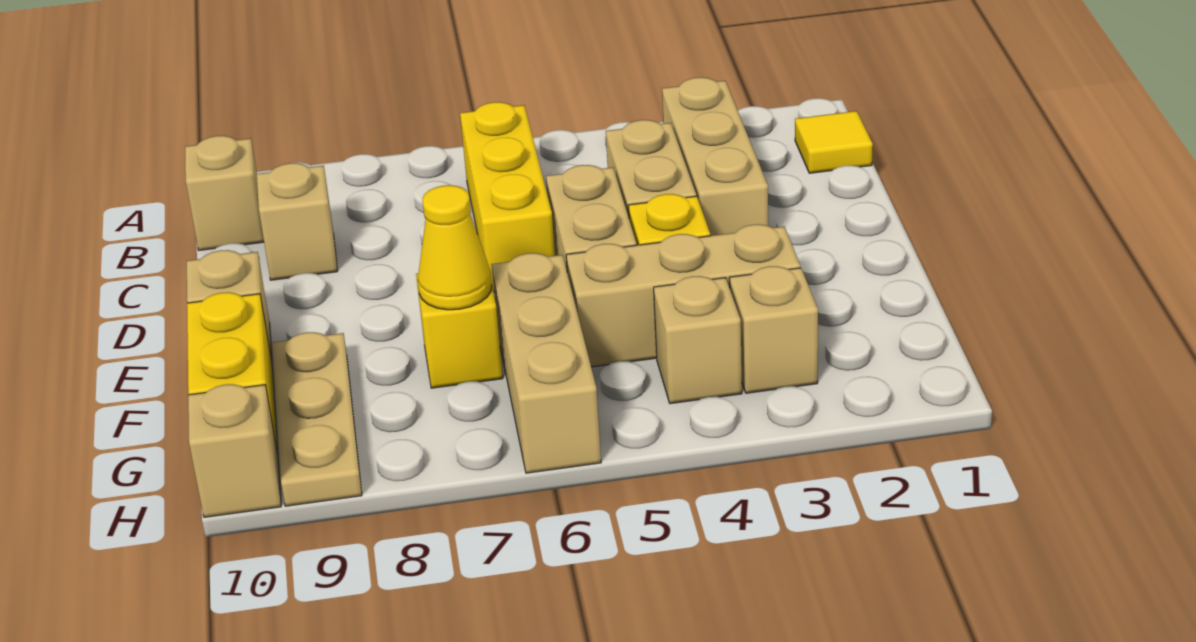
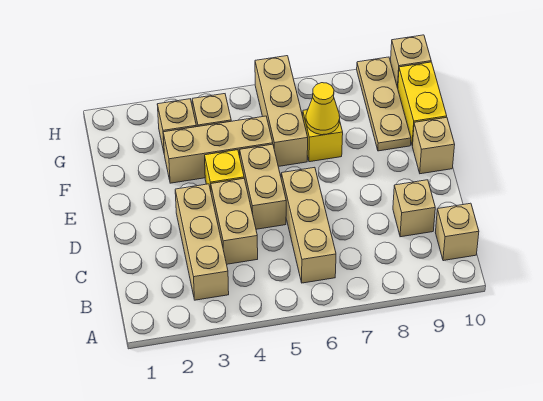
yellow tile B1 level 1 -> none
yellow brick B6:D6 level 1 -> tan brick B6:D6 level 1

